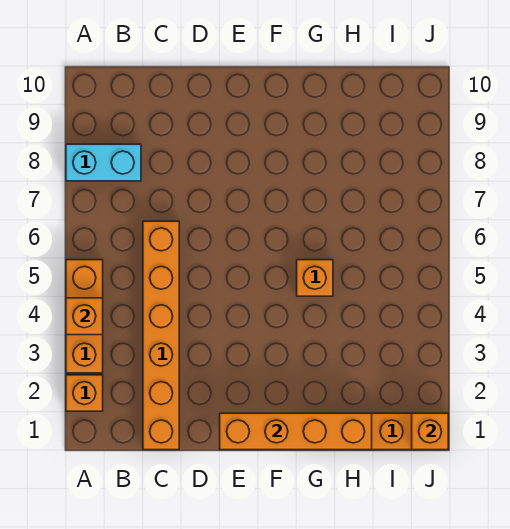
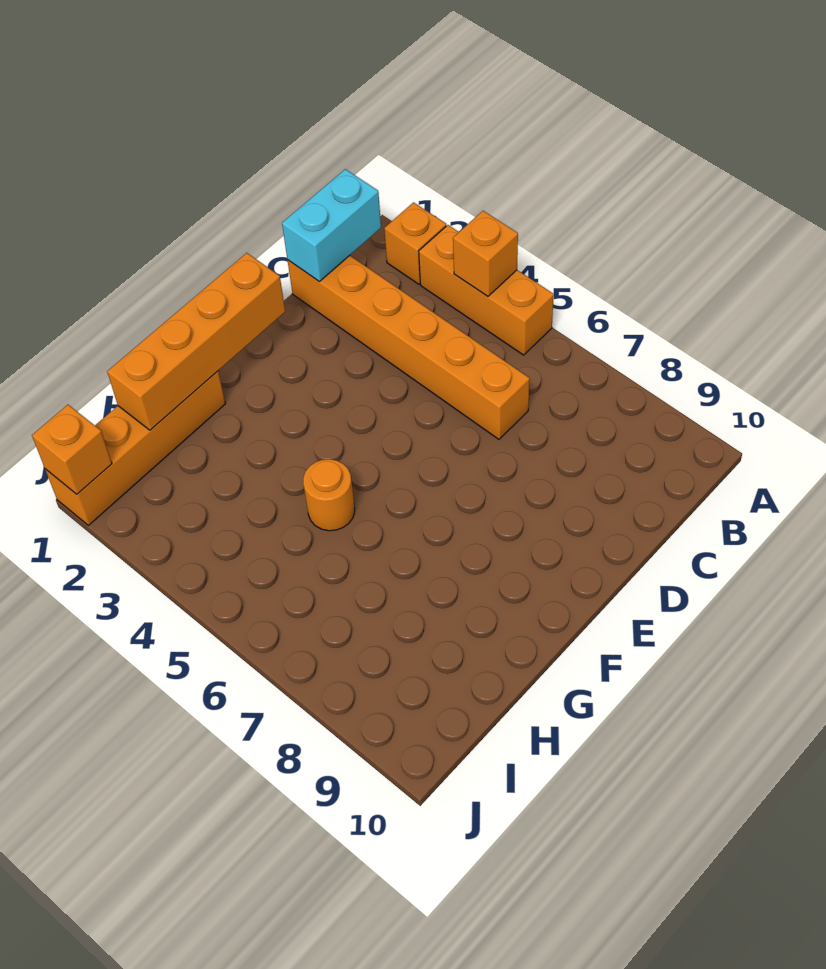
cyan brick A8:B8 level 1 -> cyan brick B1:C1 level 2
orange brick G5 level 1 -> orange round brick G5 level 1

